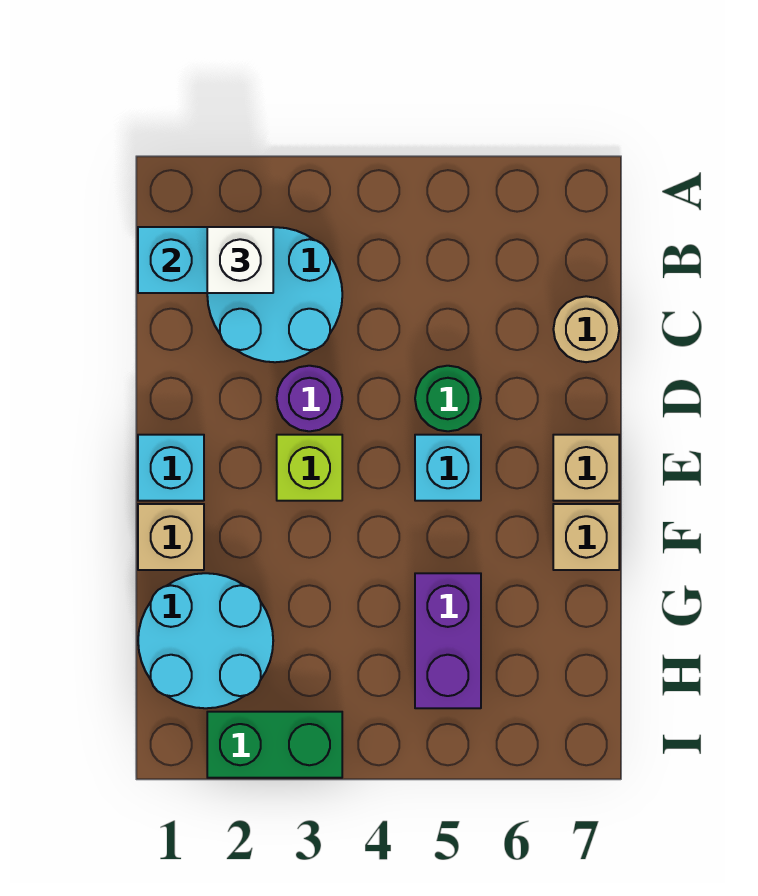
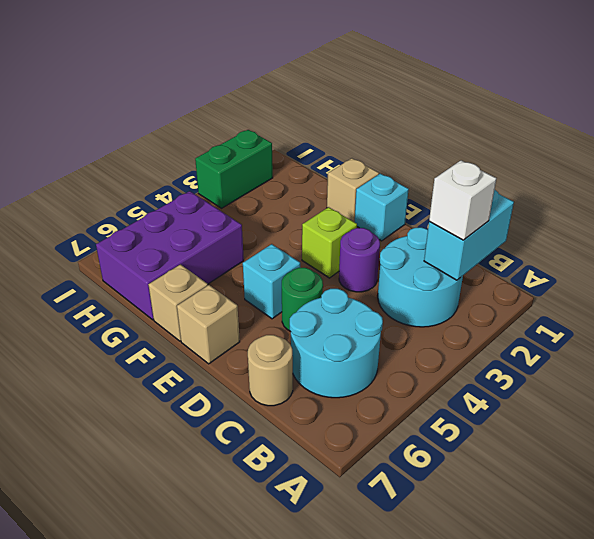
cyan round brick G1:H2 level 1 -> cyan round brick B5:C6 level 1
purple brick G5:H5 level 1 -> purple brick G5:H7 level 1

